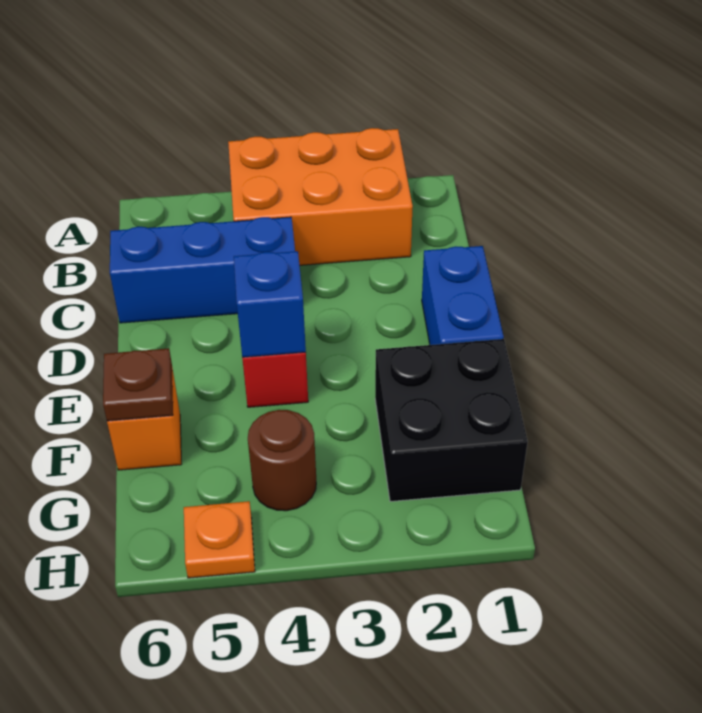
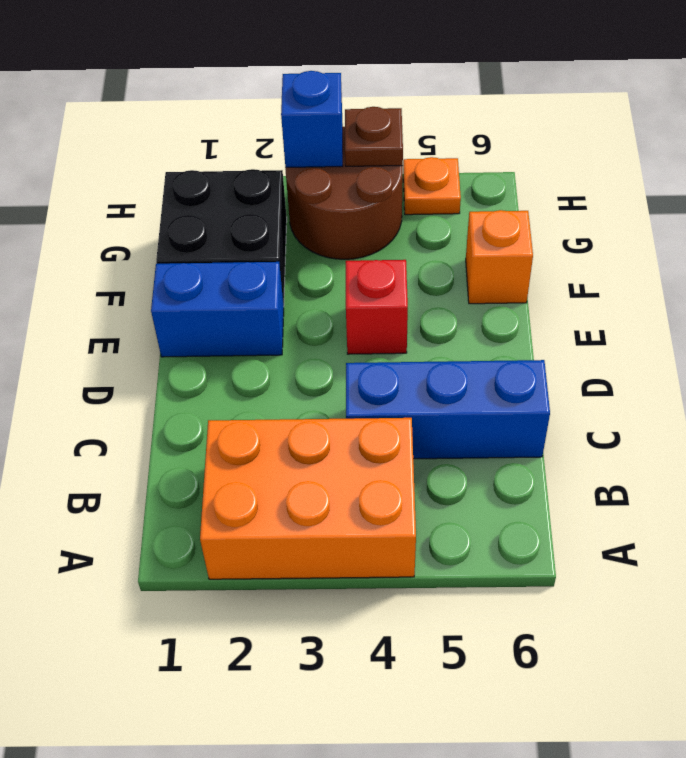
blue brick D1:E1 level 1 -> blue brick E1:E2 level 1
blue brick E4 level 2 -> blue brick H3 level 2
brown plate F6 level 2 -> brown plate H4 level 2
brown round brick G4 level 1 -> brown round brick G3:H4 level 1

